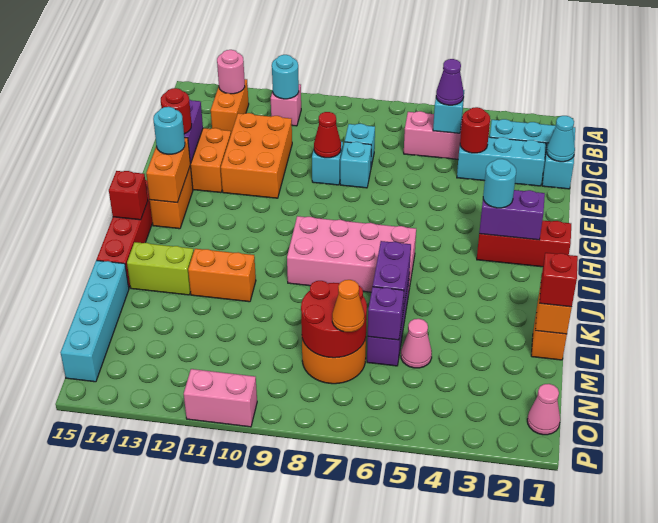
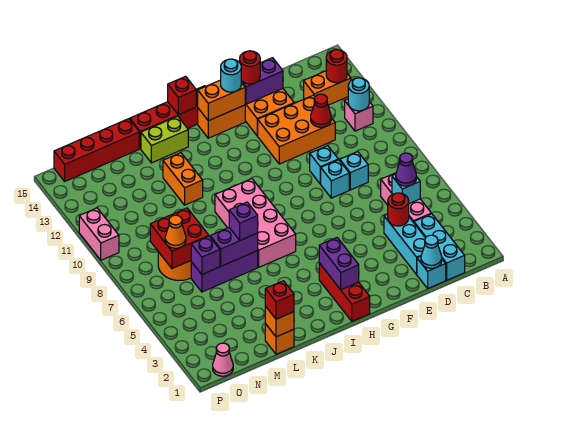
pink round brick B13 level 2 -> red round brick B13 level 2
red cone E9 level 2 -> red cone D11 level 2
cyan round brick H3 level 3 -> none
none -> purple brick K6 level 3
lime brick K13:K14 level 1 -> lime brick J14:K14 level 1
cyan brick L15:O15 level 1 -> red brick L15:O15 level 1
pink cone M5 level 1 -> none
red round brick M7:N8 level 2 -> red brick M7:N8 level 2

